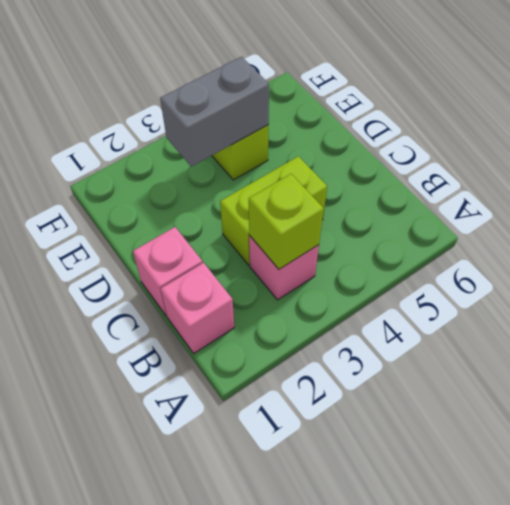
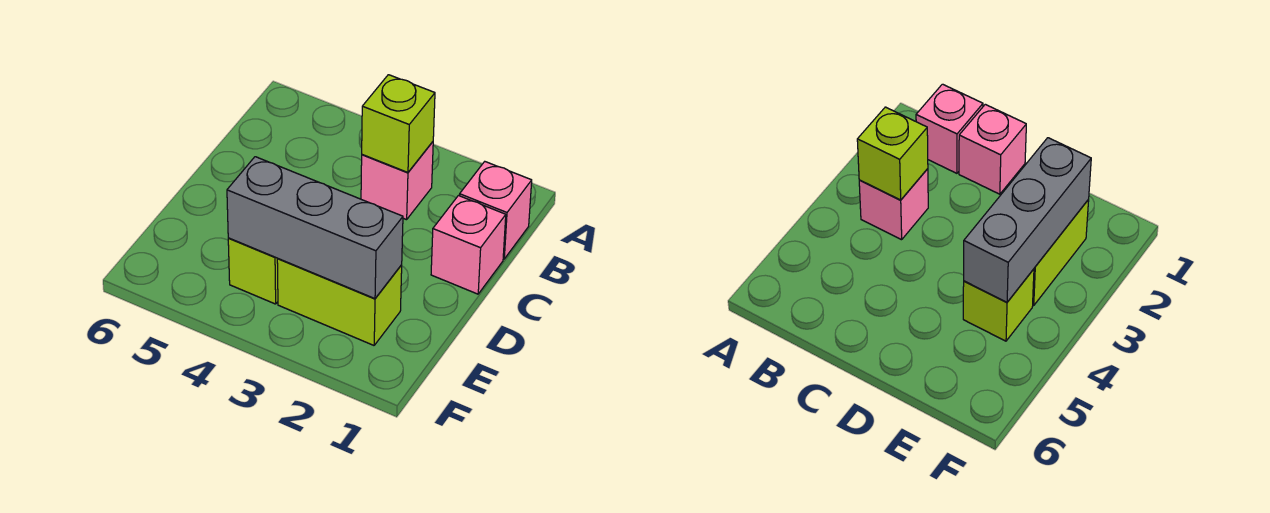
lime brick C3:C4 level 1 -> lime brick E2:E3 level 1
grey brick E3:E4 level 2 -> grey brick E2:E4 level 2

